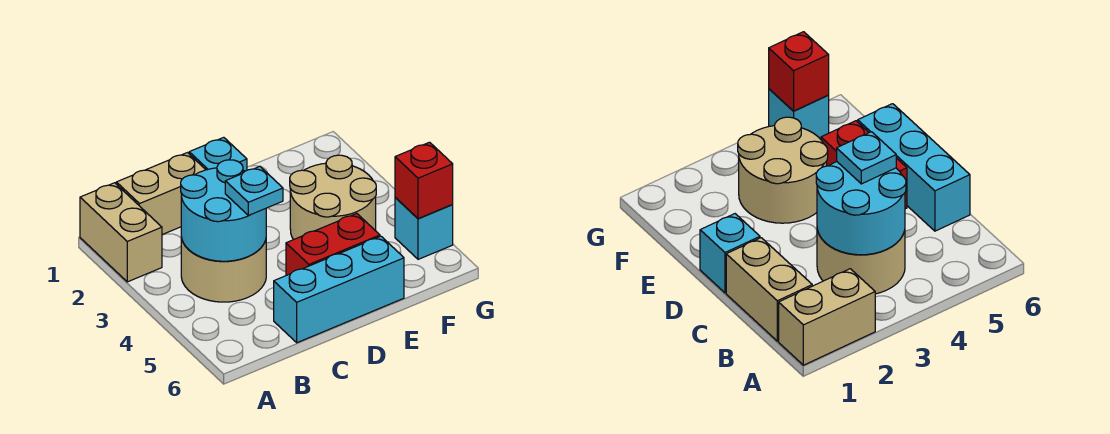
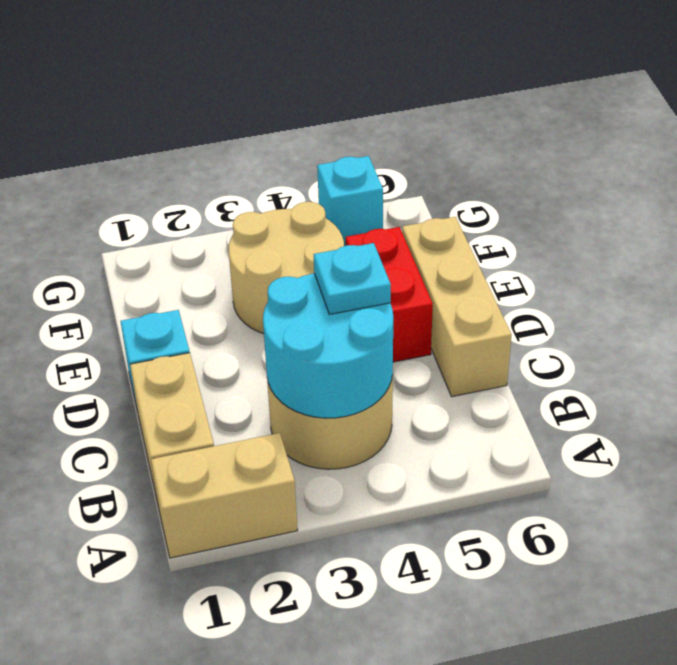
cyan brick C6:E6 level 1 -> tan brick C6:E6 level 1
red brick G5 level 2 -> none

